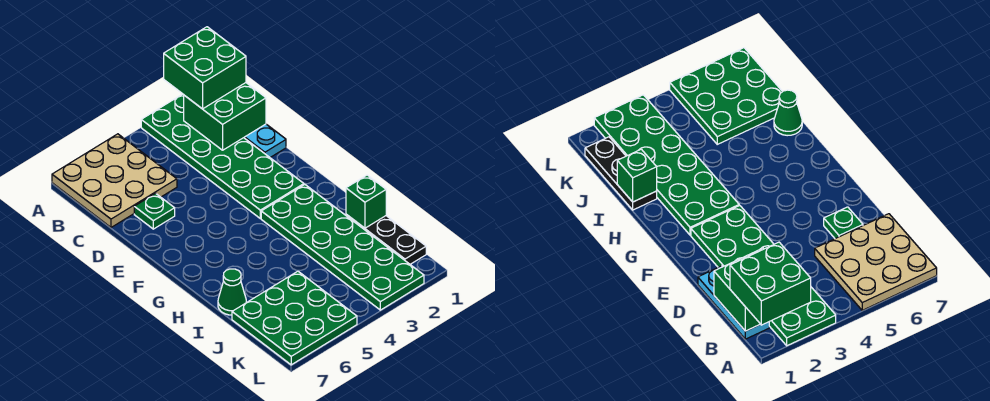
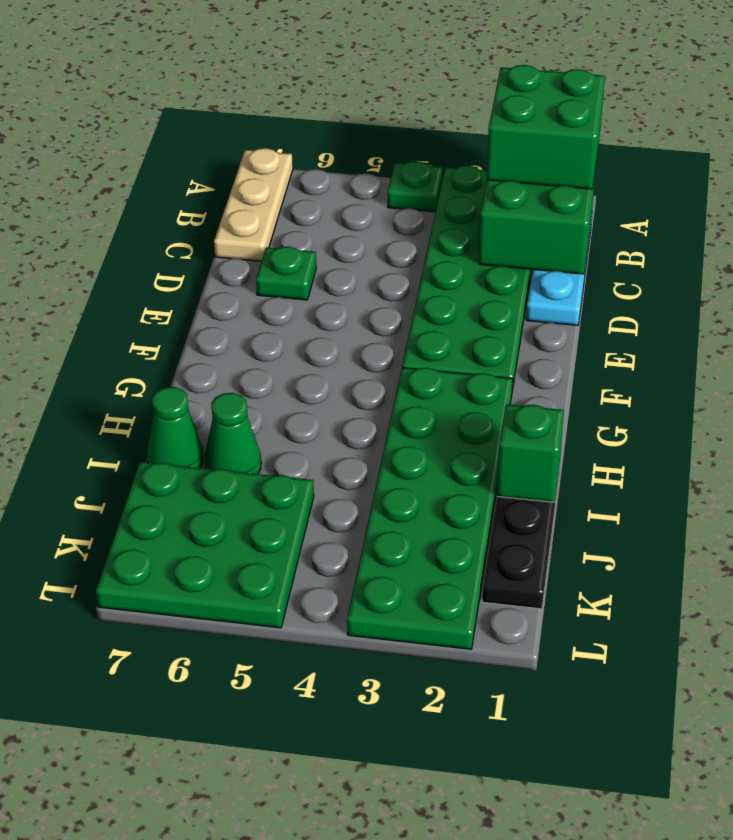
none -> green plate A4 level 1
tan plate A5:C7 level 1 -> tan plate A7:C7 level 1
none -> green cone I6 level 1

